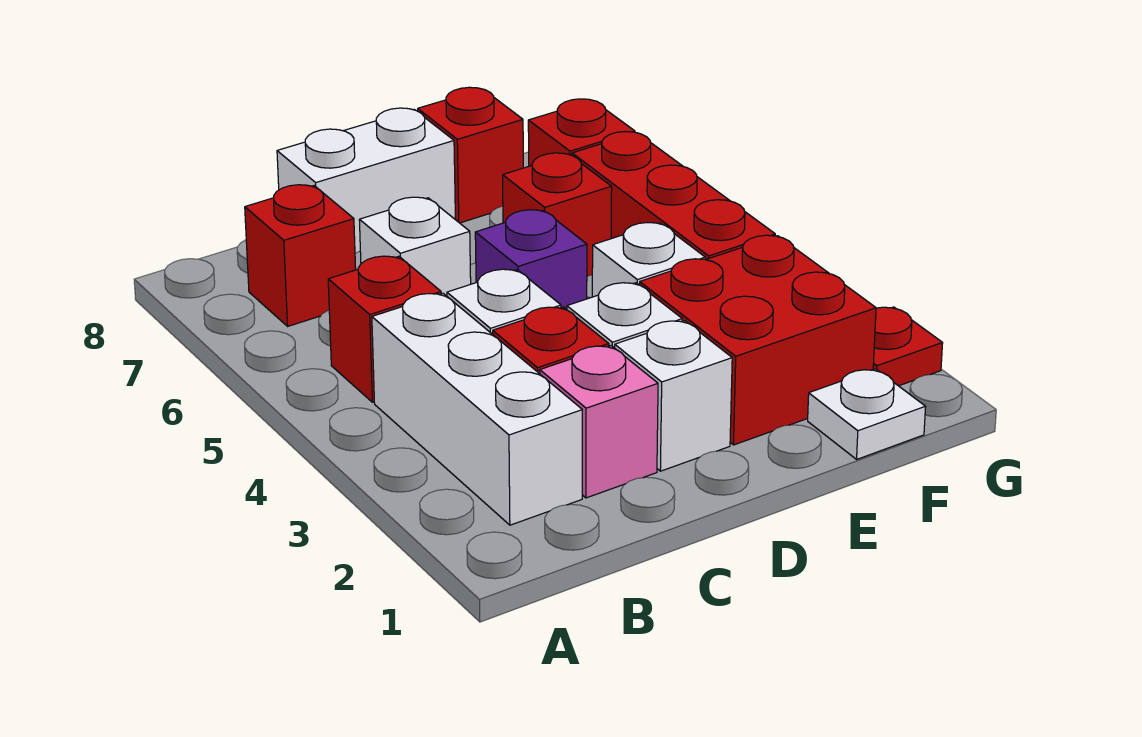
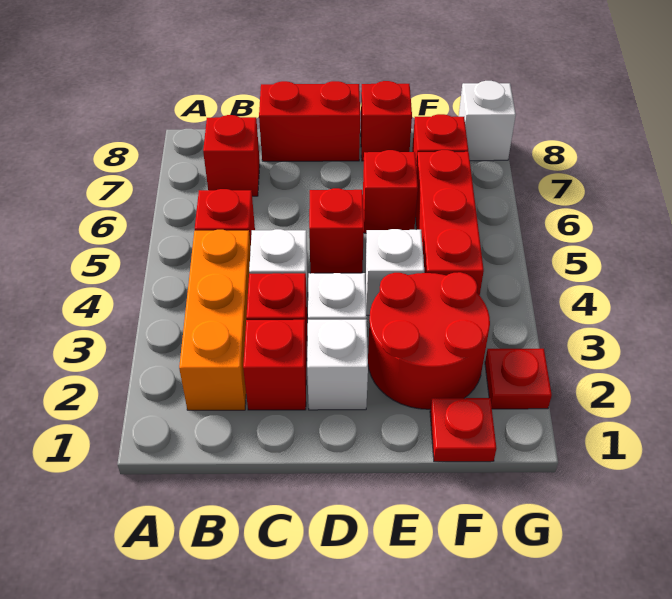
white brick B2:B4 level 1 -> orange brick B2:B4 level 1
pink brick C2 level 1 -> red brick C2 level 1
white brick C6 level 1 -> white brick G8 level 1
white brick C8:D8 level 1 -> red brick C8:D8 level 1
purple brick D5 level 1 -> red brick D5 level 1
red brick E2:F3 level 1 -> red round brick E2:F3 level 1
white plate F1 level 1 -> red plate F1 level 1

